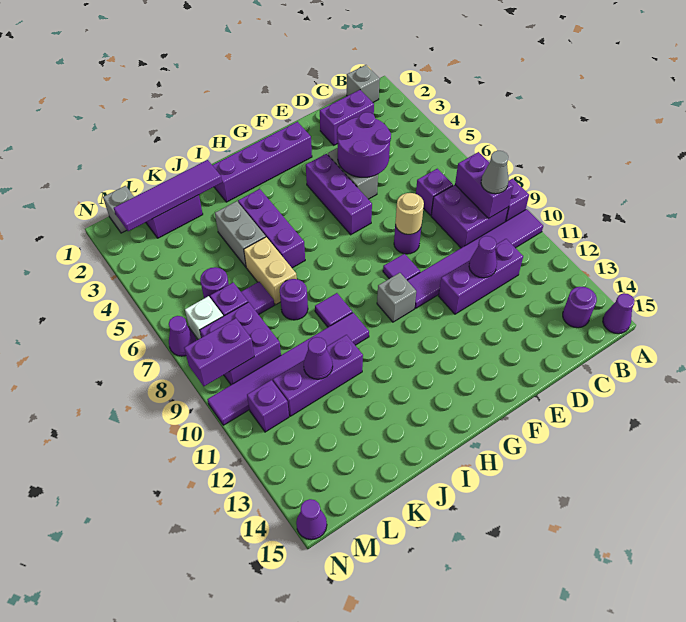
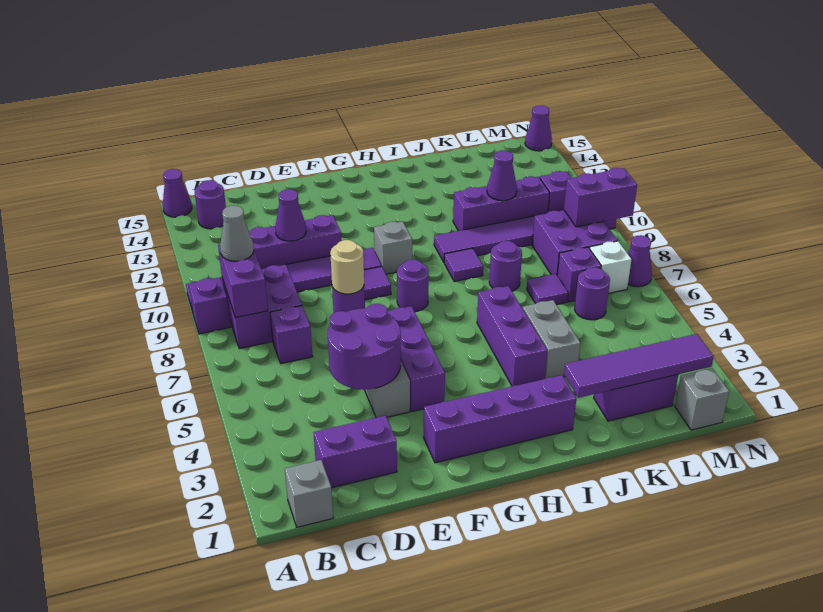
none -> purple round brick G8 level 1
tan brick J6:J7 level 1 -> none

